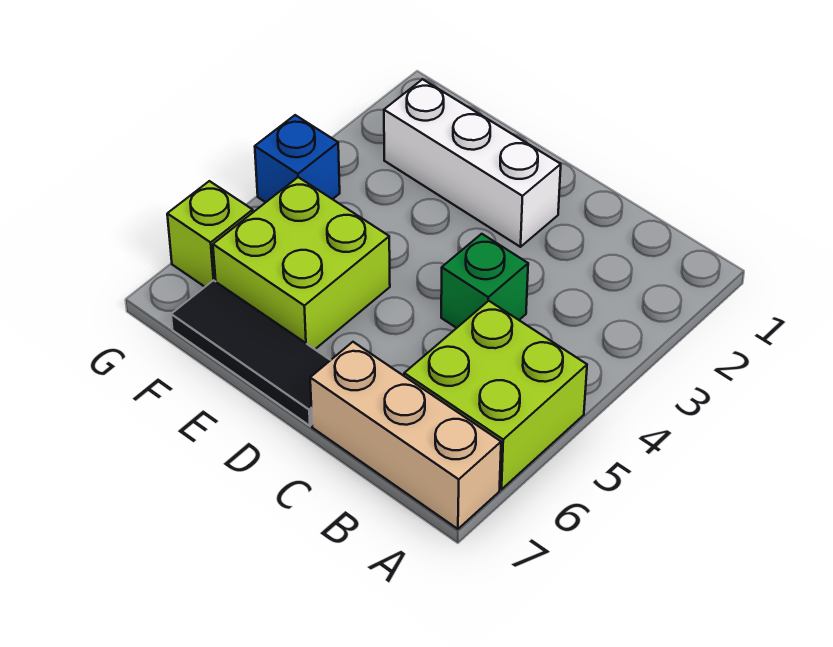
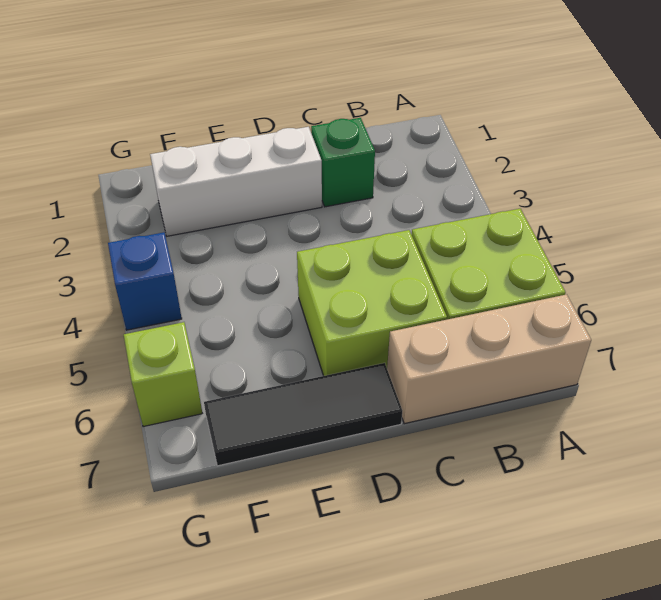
green brick C4 level 1 -> green brick C2 level 1
lime brick E5:F6 level 1 -> lime brick C5:D6 level 1

